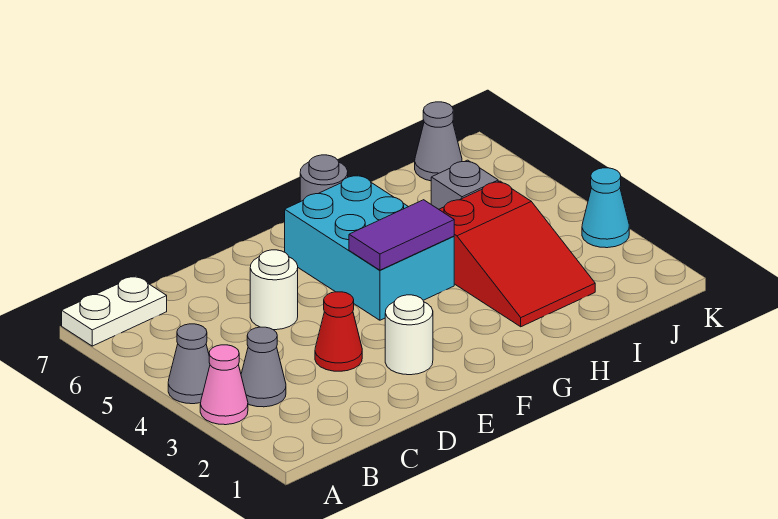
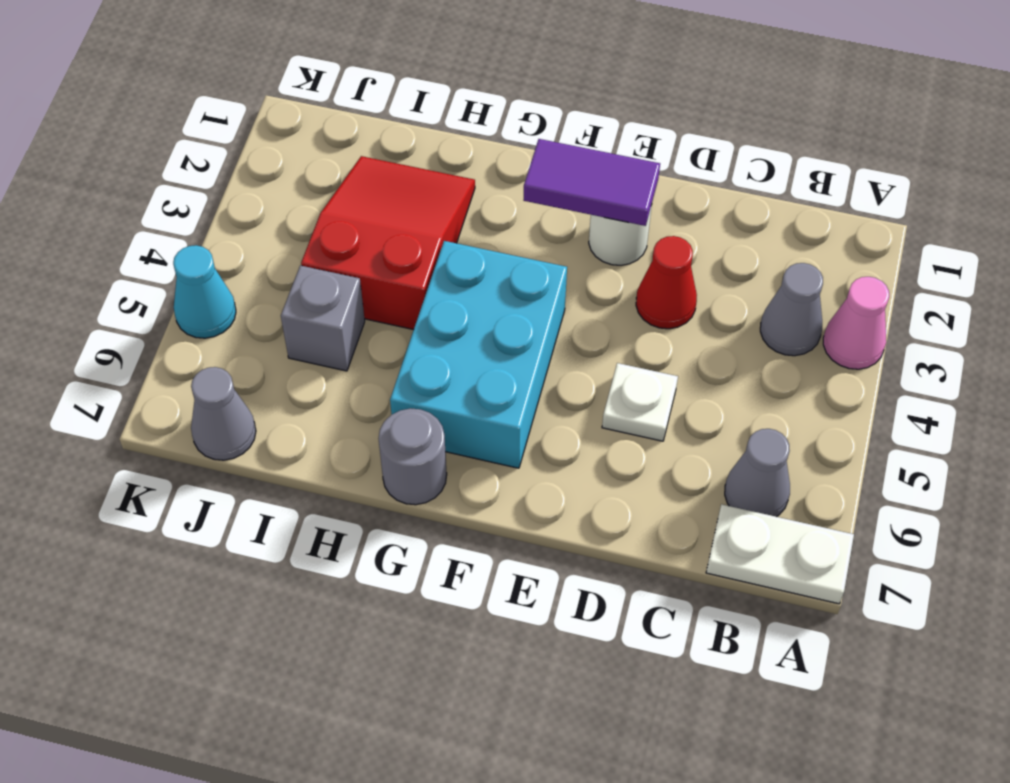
grey cone A4 level 1 -> grey cone B6 level 1
white round brick D5 level 1 -> white plate D5 level 1
purple tile F4:G4 level 2 -> purple tile E2:F2 level 2
cyan cone K3 level 1 -> cyan cone K5 level 1

